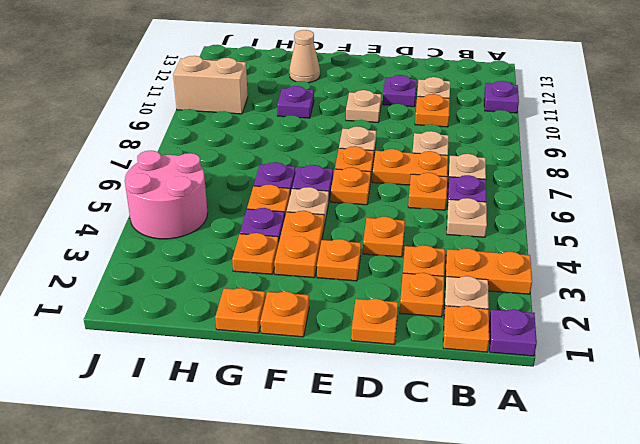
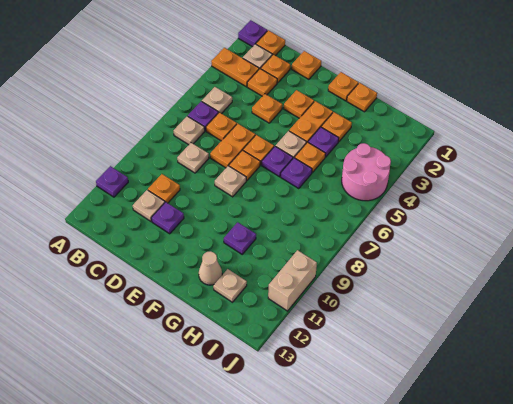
orange plate C7:D7 level 1 -> orange plate D6:D7 level 1
tan plate E10 level 1 -> tan plate H12 level 1
tan brick I10:J10 level 1 -> tan brick J10:J11 level 1

